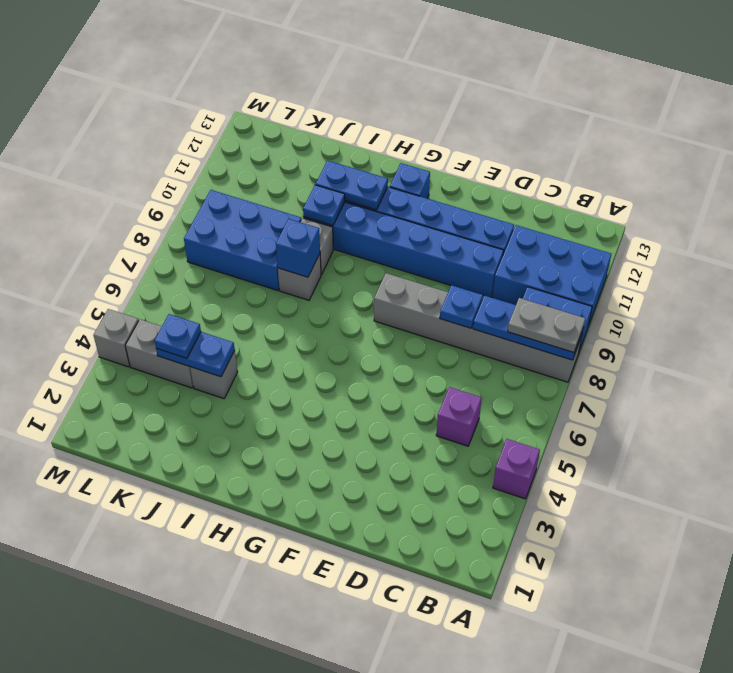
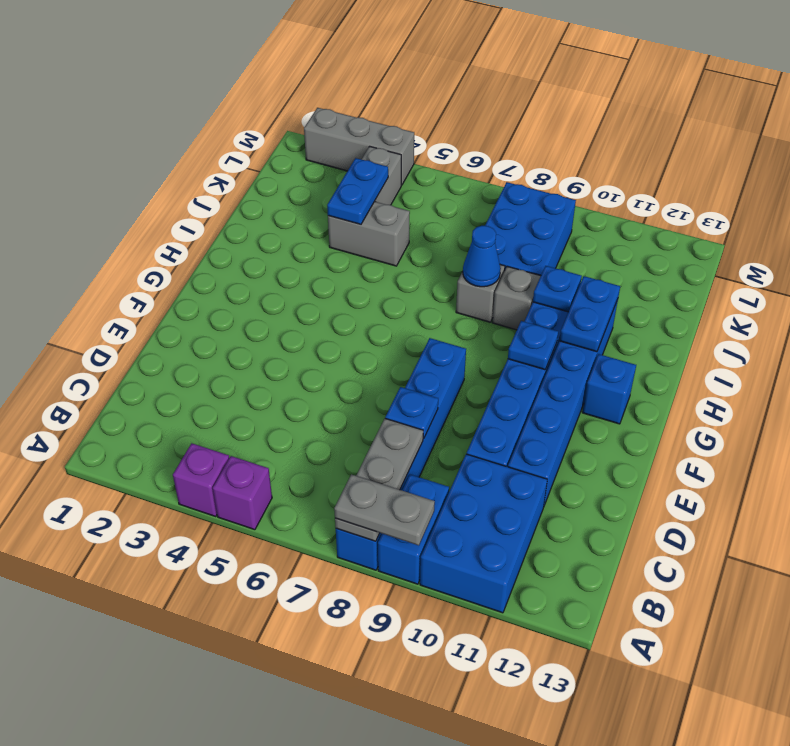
grey brick A8:F8 level 1 -> blue brick A8:F8 level 1
blue plate A8:C8 level 2 -> grey plate A8:C8 level 2
grey plate A8:B8 level 3 -> grey plate A8:A9 level 3
purple brick C5 level 1 -> purple brick A5 level 1
blue brick I8 level 2 -> blue cone I8 level 2
grey brick J4 level 1 -> grey brick J4:J5 level 1
blue plate K4 level 3 -> blue plate G10 level 2
grey brick M4 level 1 -> grey brick M2:M4 level 1

